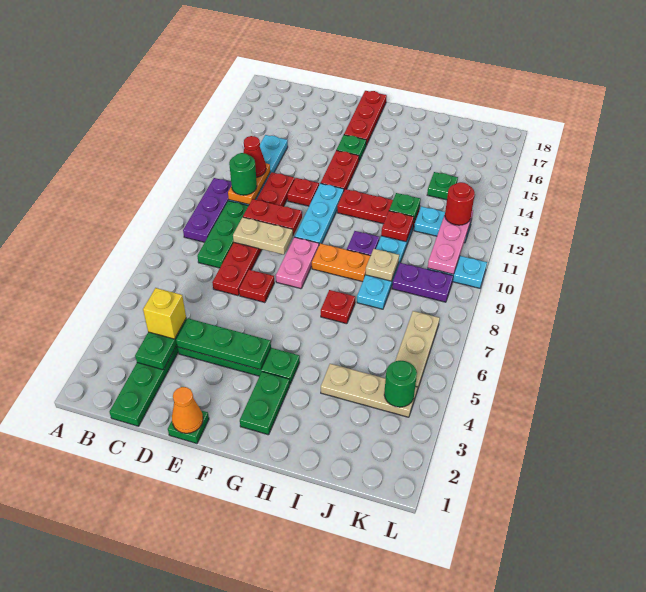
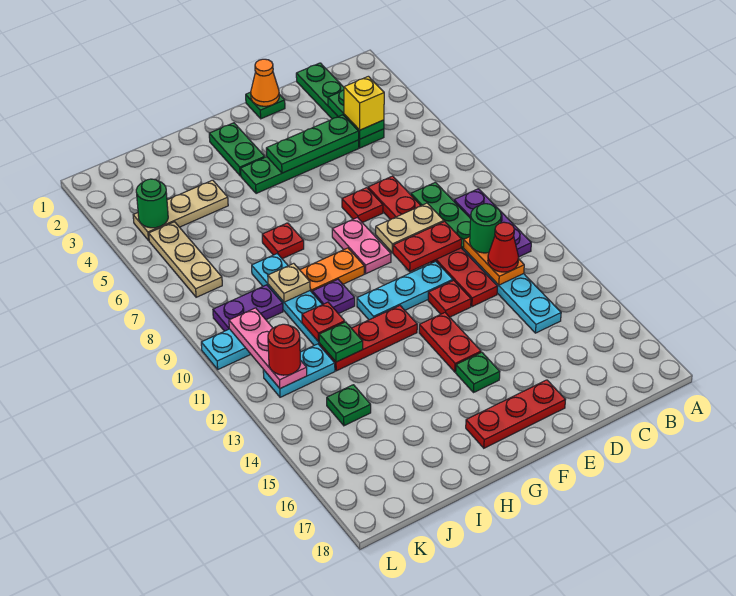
cyan plate F10:F12 level 1 -> cyan plate E11:G11 level 1
red plate F16:F18 level 1 -> red plate E17:G17 level 1

